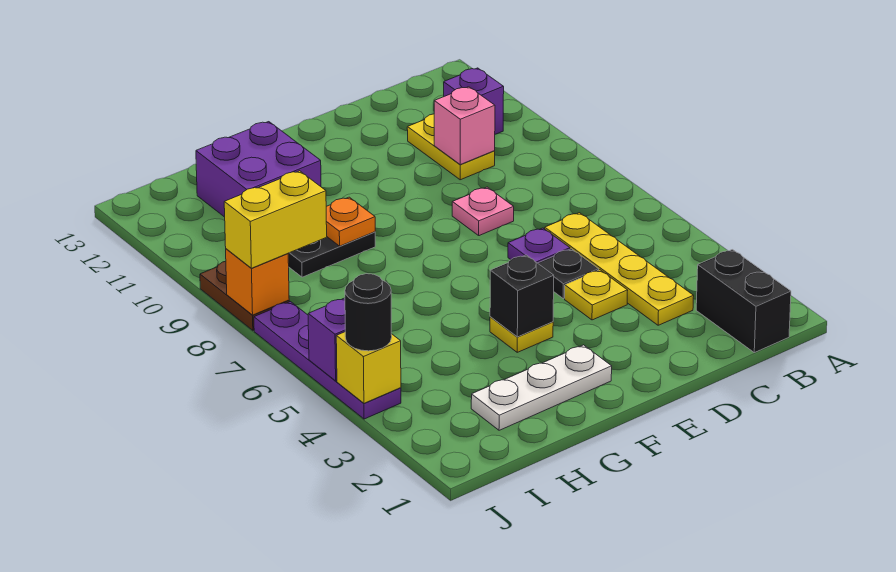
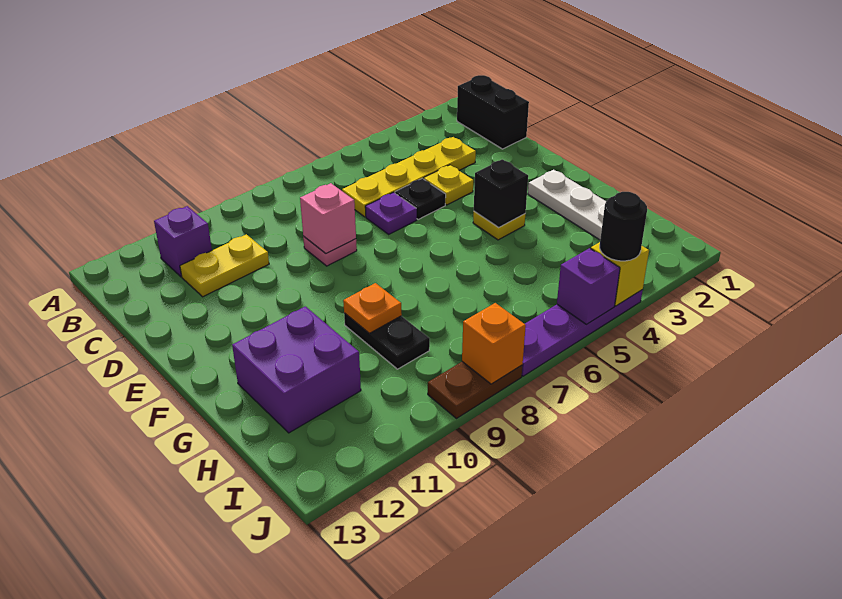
black brick B1:B2 level 1 -> black brick B1:C1 level 1
pink brick C10 level 2 -> pink brick D8 level 2
yellow brick I8:J8 level 3 -> none

